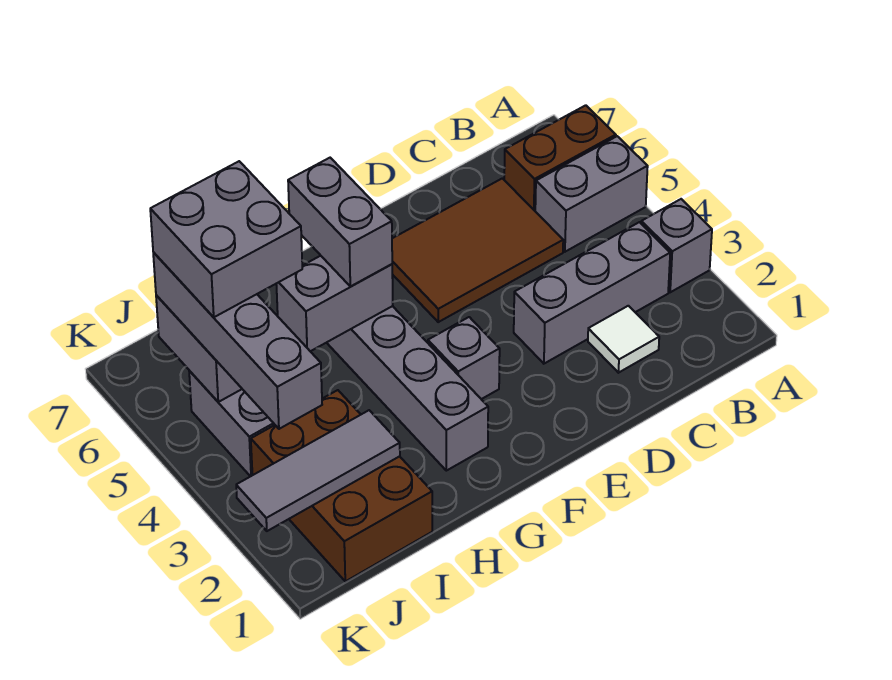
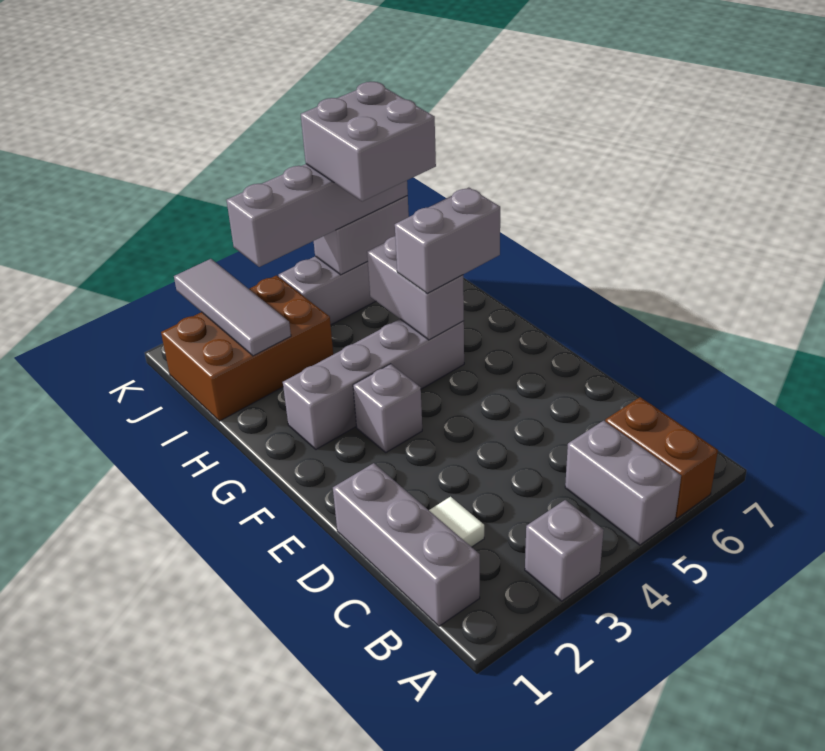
grey brick B3:D3 level 1 -> grey brick B1:D1 level 1
brown tile C5:E6 level 1 -> none

